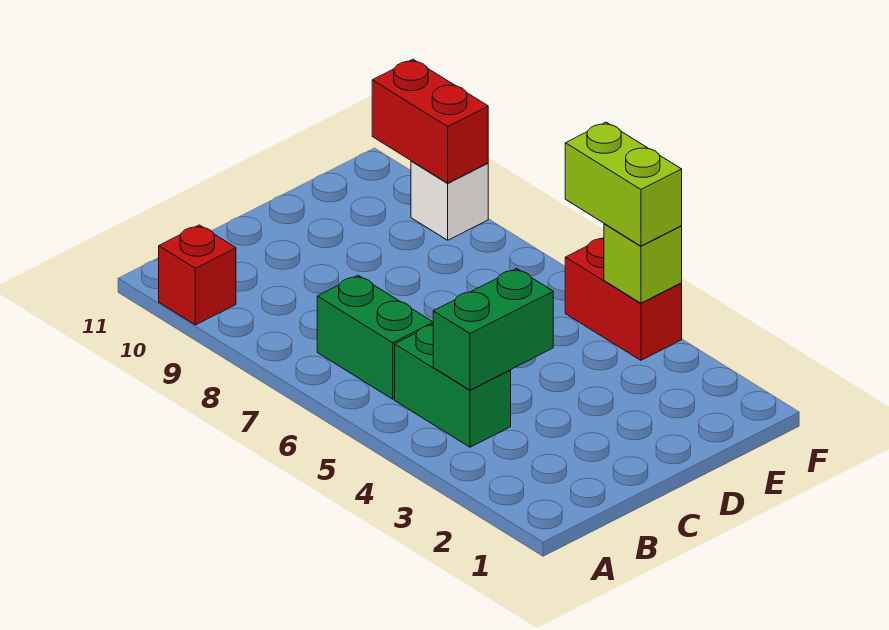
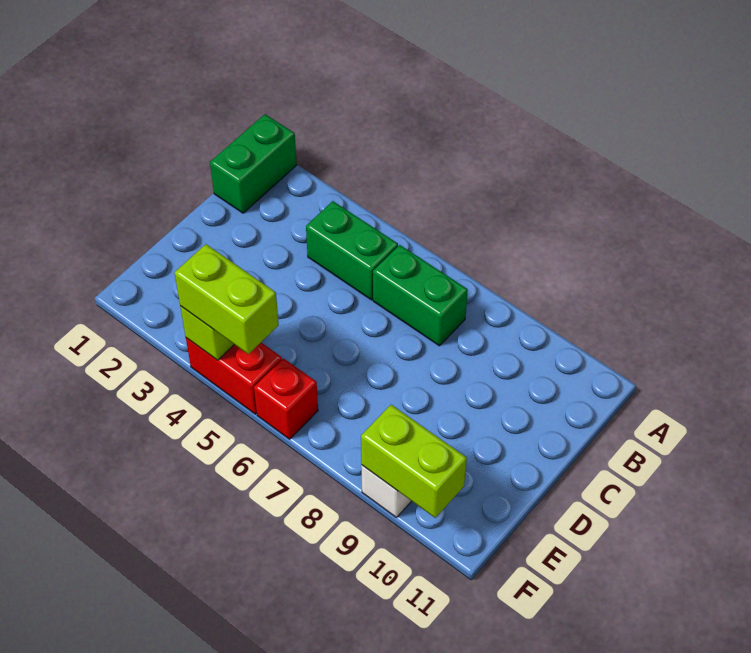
red brick A10 level 1 -> red brick F6 level 1
green brick B4:C4 level 2 -> green brick A1:B1 level 1
red brick F9:F10 level 2 -> lime brick F9:F10 level 2

